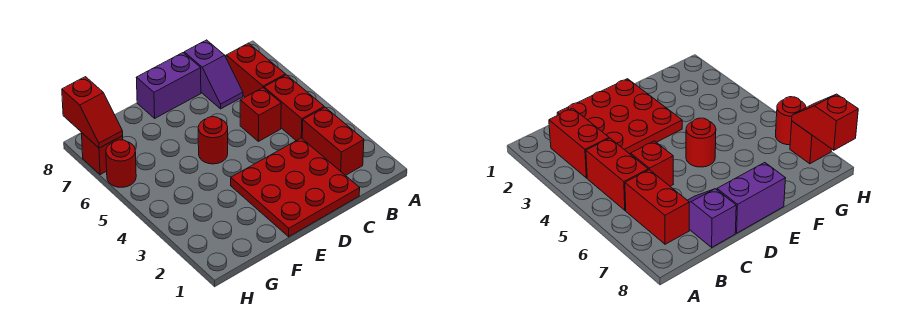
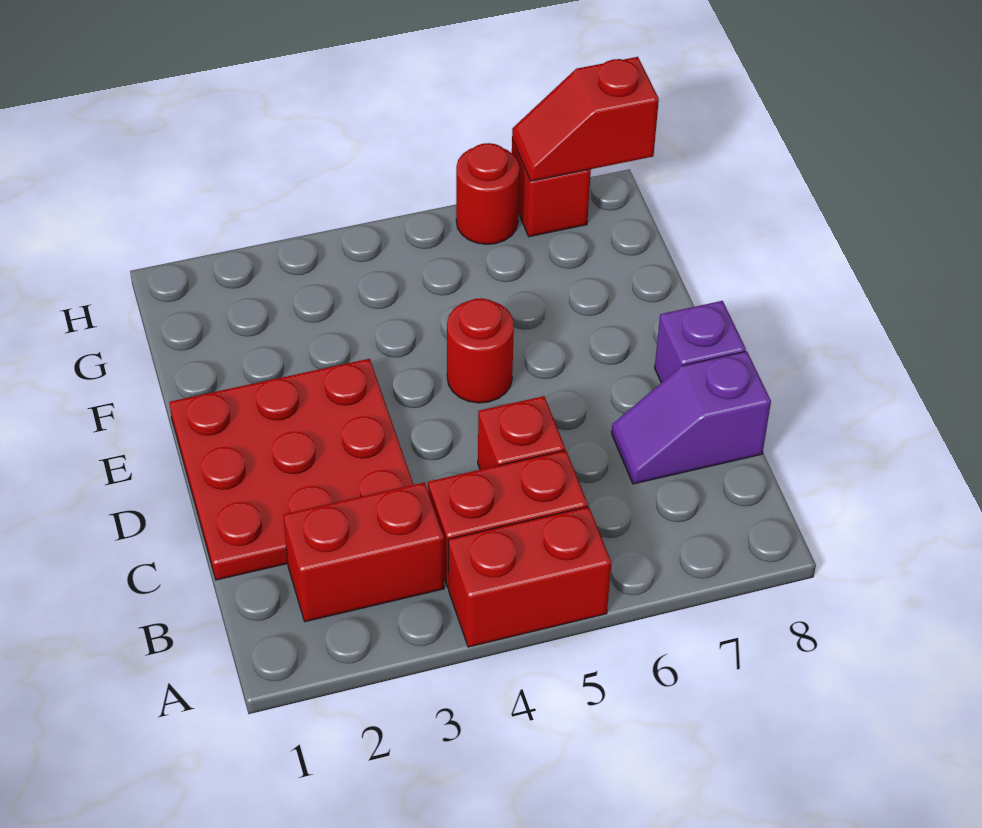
red brick B6:B7 level 1 -> red brick A4:A5 level 1
purple brick D8:E8 level 1 -> purple brick D8 level 1

